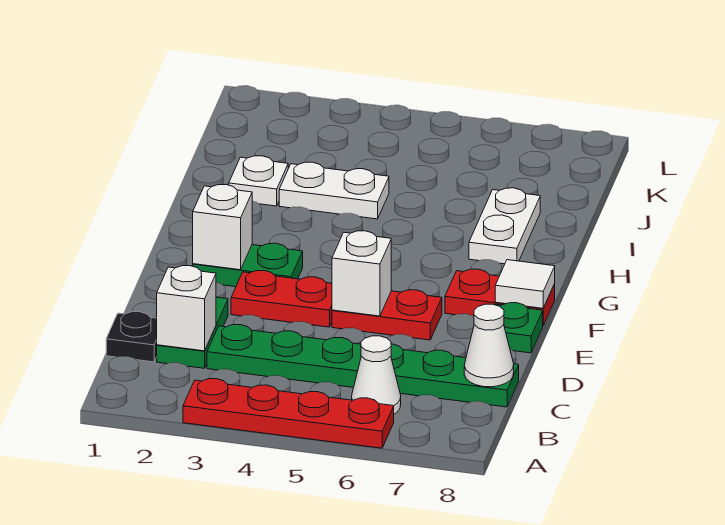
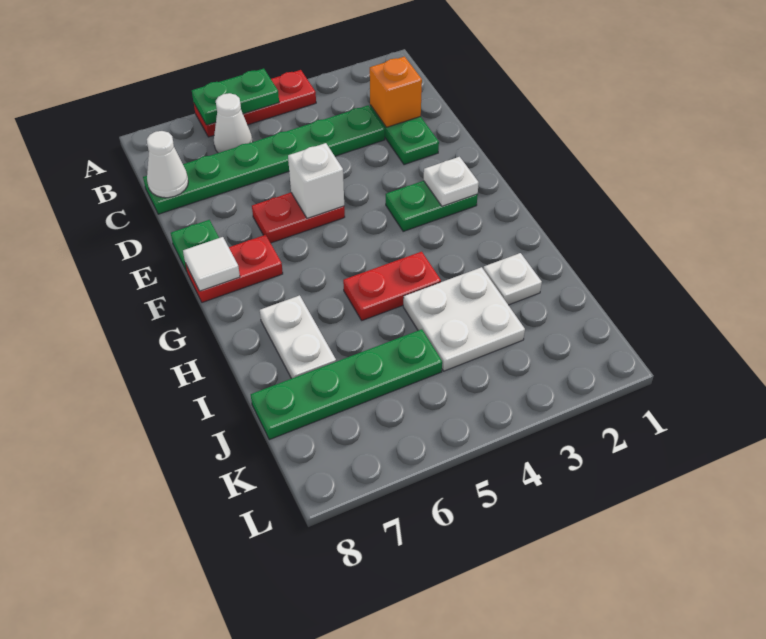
red plate A3:A6 level 1 -> red plate A4:A6 level 1
none -> green plate A5:A6 level 2
black plate C1 level 1 -> none
white brick C2 level 2 -> orange brick C2 level 2
red plate E3:E4 level 1 -> red plate H4:H5 level 1
white brick F2 level 2 -> white plate F2 level 2
white plate I3:I4 level 1 -> white plate I3:J4 level 1
none -> green plate J5:J8 level 1

